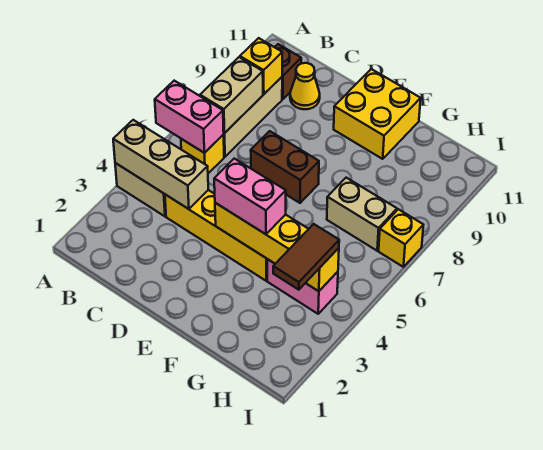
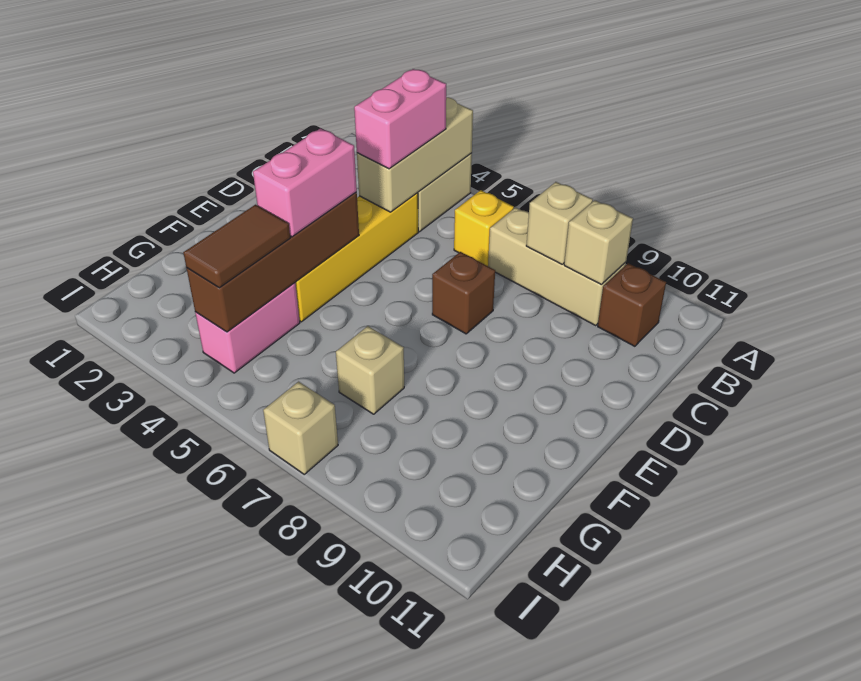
pink brick A6:B6 level 2 -> pink brick B4:C4 level 3
tan brick B7:B8 level 2 -> tan brick B8 level 2
yellow brick B9 level 2 -> tan brick B9 level 2
yellow cone C10 level 1 -> none
brown brick D7:E7 level 1 -> brown brick D7 level 1
yellow brick E4:H4 level 2 -> brown brick E4:H4 level 2
yellow brick E10:F11 level 1 -> none
tan brick G7:H7 level 1 -> tan brick G7 level 1
brown tile H3:H4 level 3 -> brown tile G4:H4 level 3
yellow brick I7 level 1 -> tan brick I7 level 1

